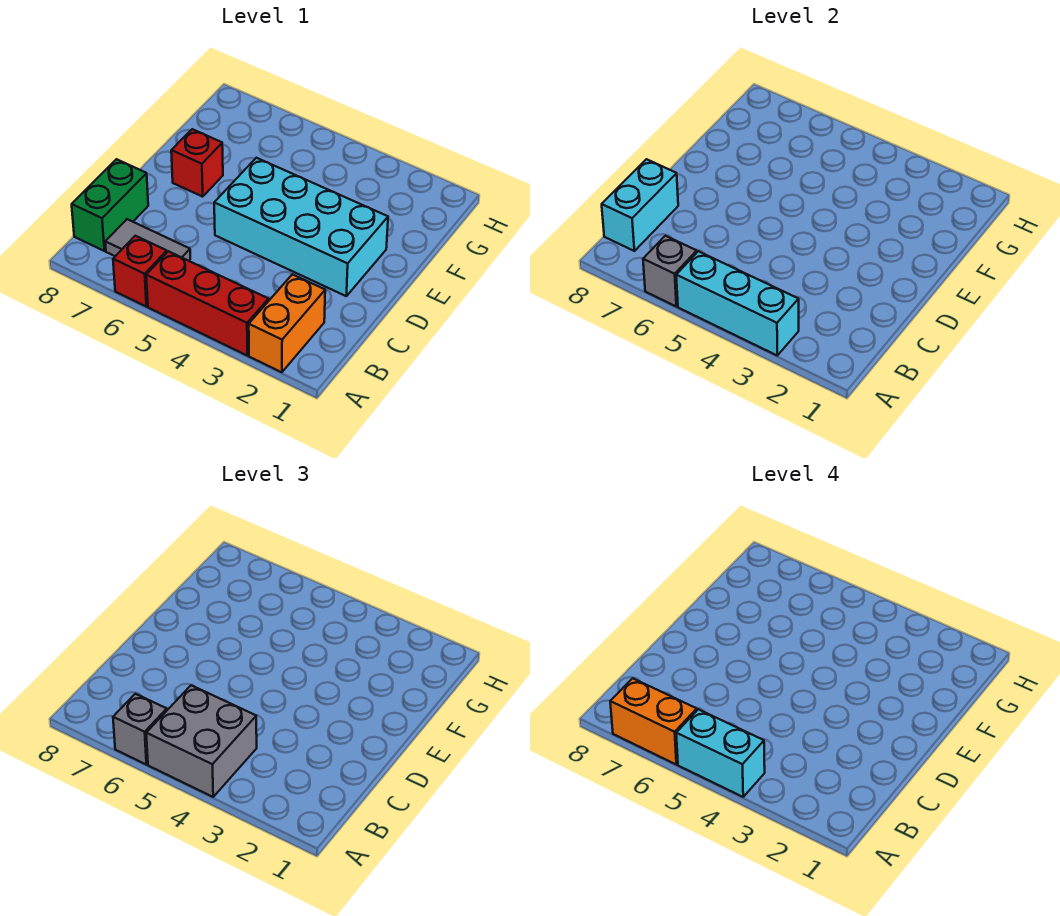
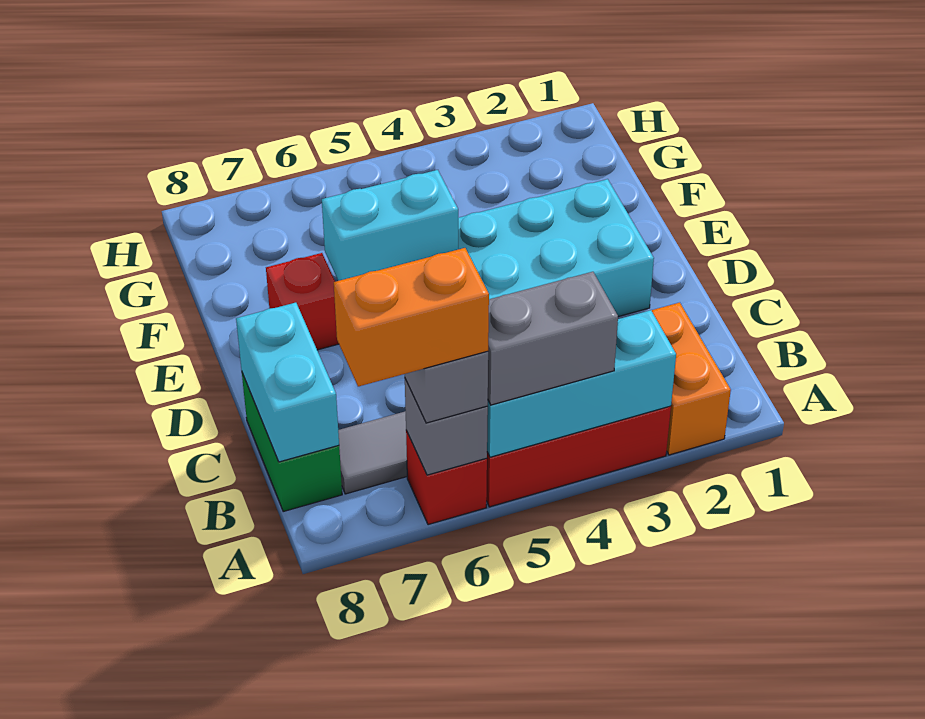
grey brick A4:B5 level 3 -> grey brick A4:A5 level 3
cyan brick A4:A5 level 4 -> cyan brick E5:E6 level 2

